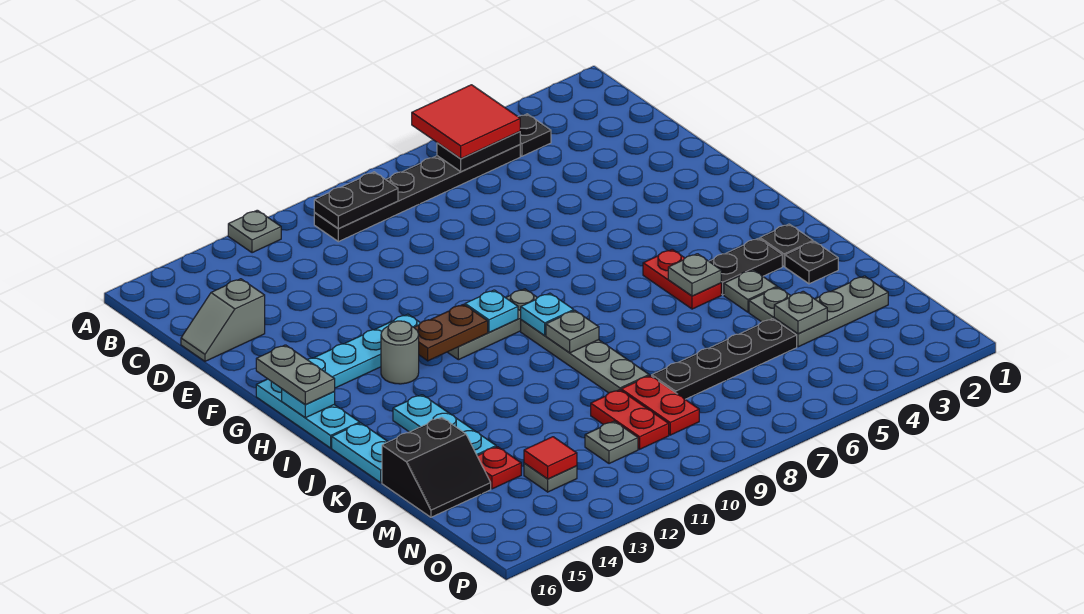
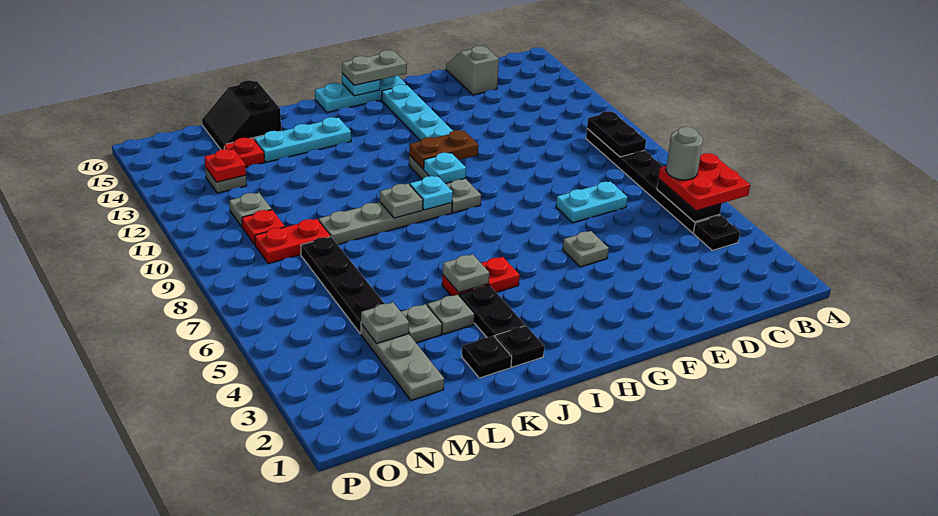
red tile A5:B6 level 3 -> red plate A5:B6 level 3
grey plate A12 level 1 -> grey plate F5 level 1
brown plate H11:H12 level 2 -> brown plate G11:H11 level 2
grey round brick H13 level 1 -> grey round brick B6 level 4
cyan plate J16:K16 level 1 -> cyan plate D7:E7 level 1
red plate M10:N10 level 1 -> red plate N10 level 1
red tile N13 level 2 -> red plate N13 level 2

